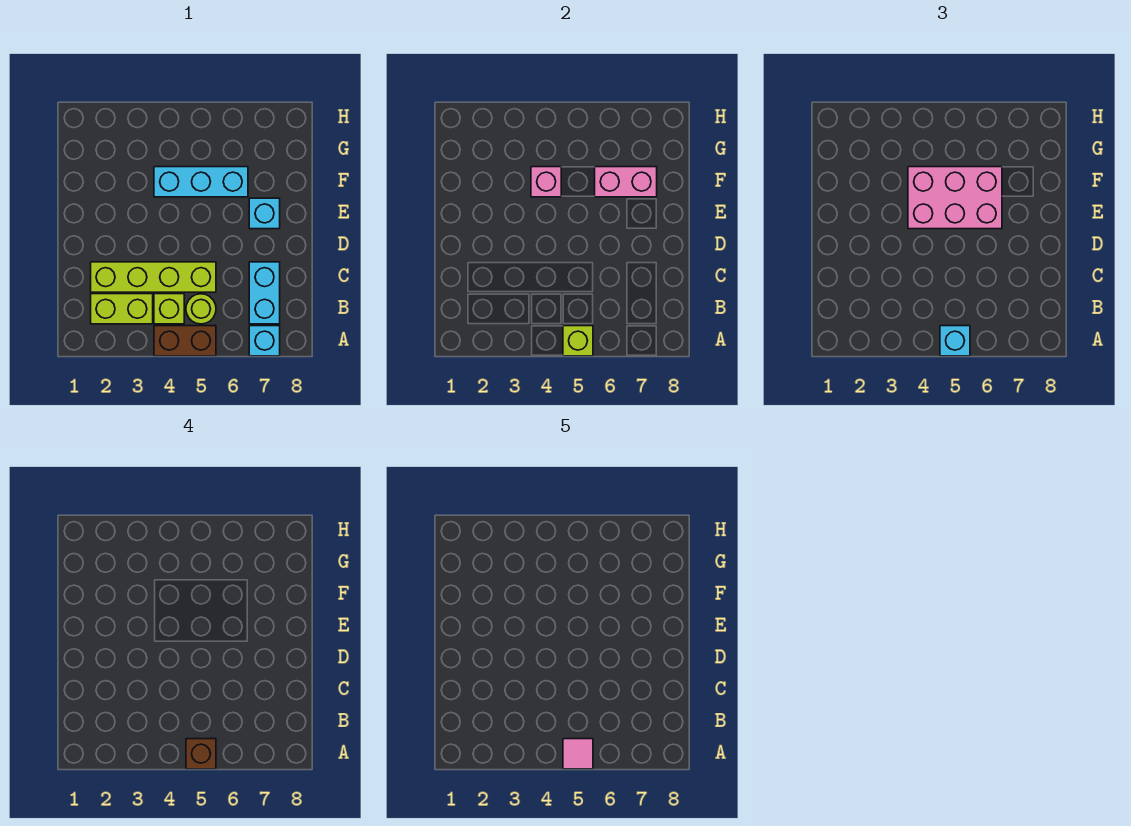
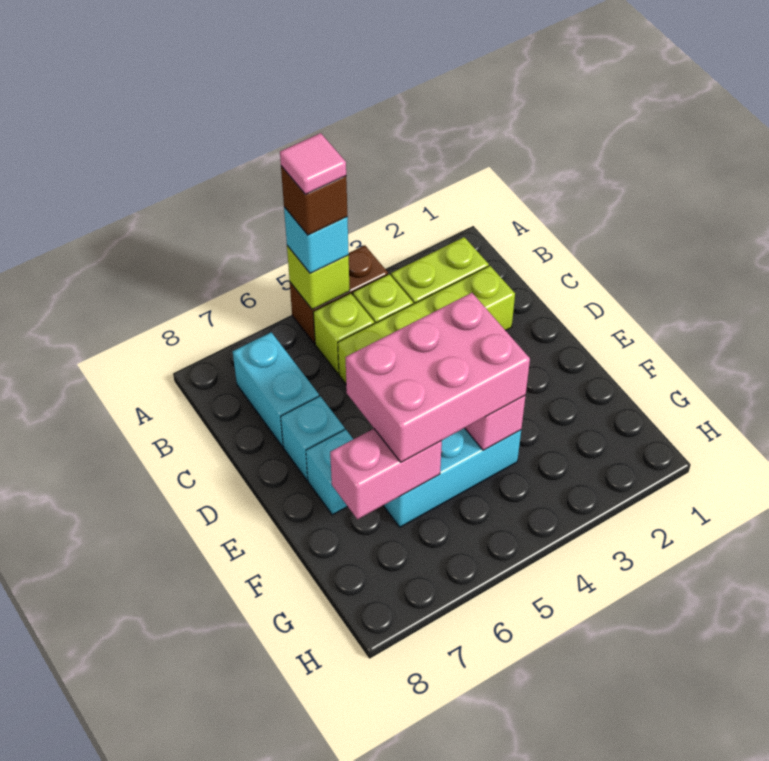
cyan brick A7 level 1 -> cyan brick D7 level 1
lime round brick B5 level 1 -> lime brick B5 level 1

